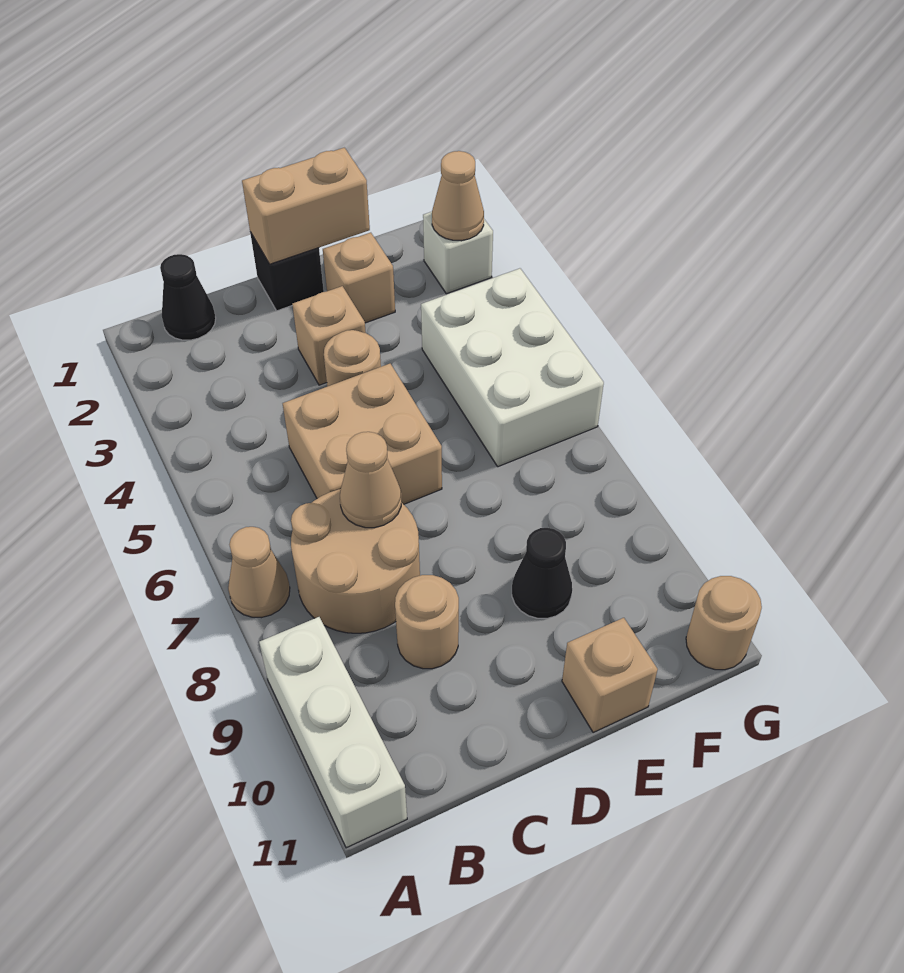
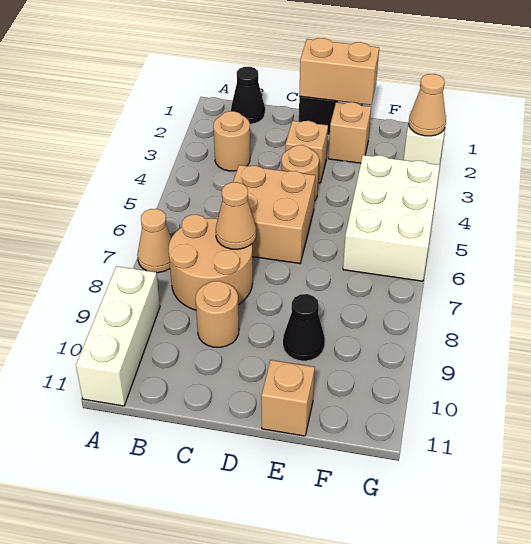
tan round brick G11 level 1 -> tan round brick B3 level 1

